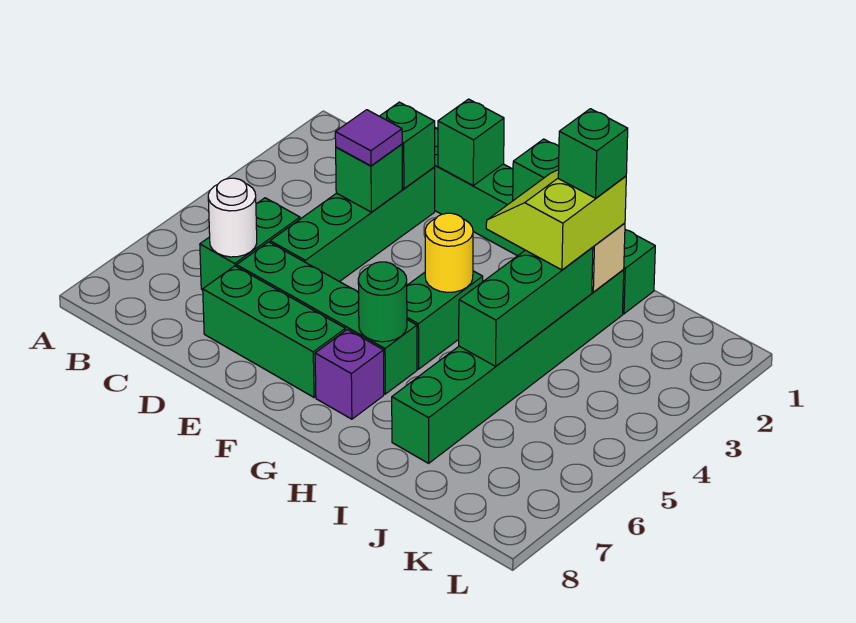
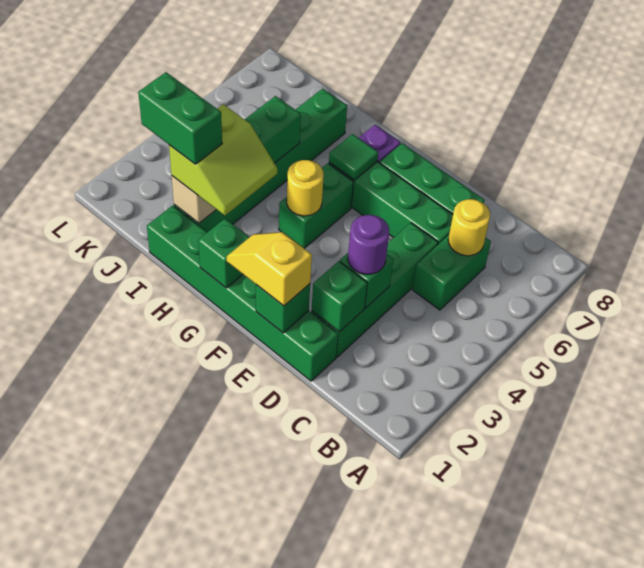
white round brick C6 level 2 -> yellow round brick C6 level 2
purple tile D3 level 3 -> purple round brick D3 level 3
none -> yellow slope E1:F1 level 3 top E
green round brick G6 level 2 -> green tile G6 level 2
green brick I2 level 4 -> green brick I2:J2 level 4

